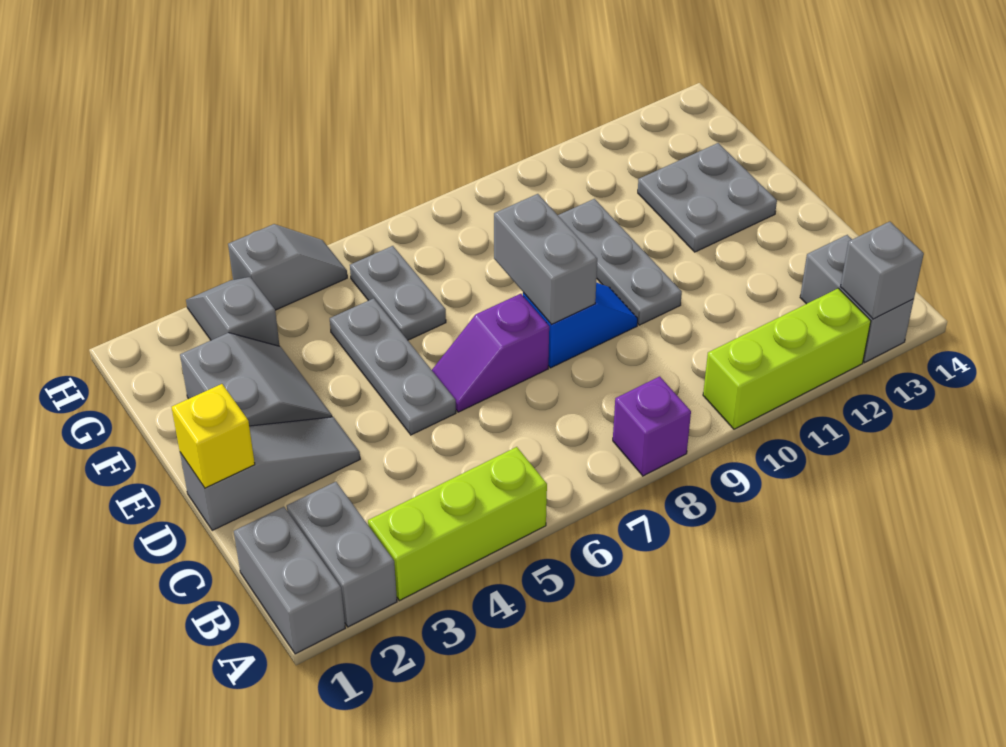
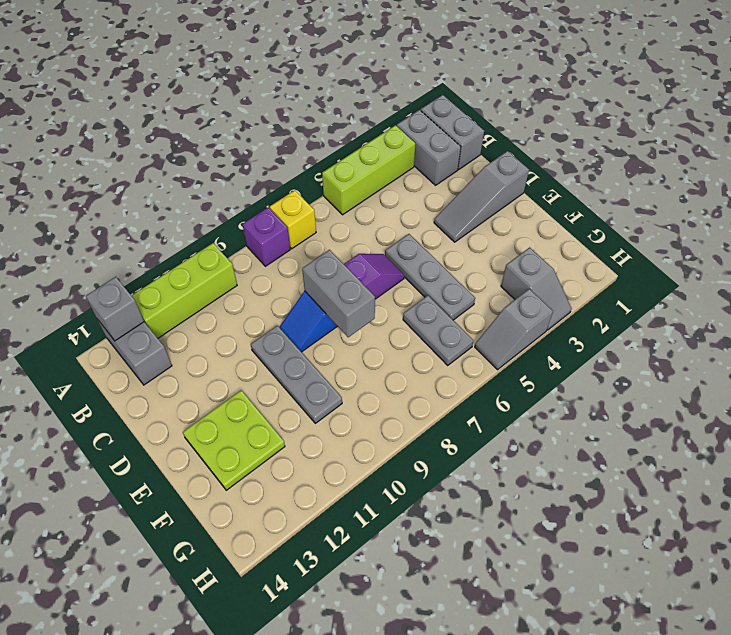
yellow brick D1 level 2 -> yellow brick A7 level 1
grey slope E2:F3 level 1 top 2 -> none
grey plate E12:F13 level 1 -> lime plate E12:F13 level 1

